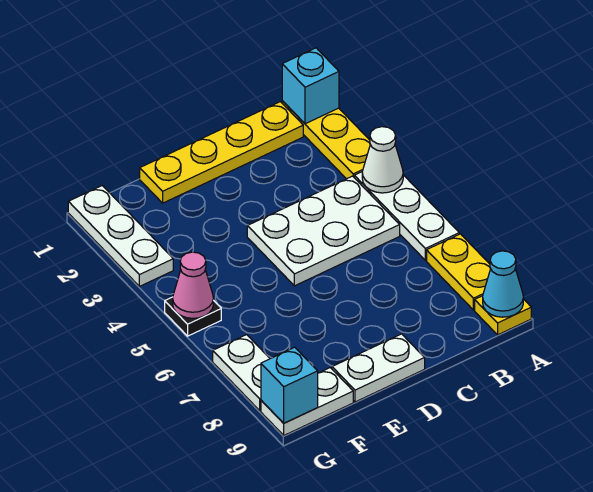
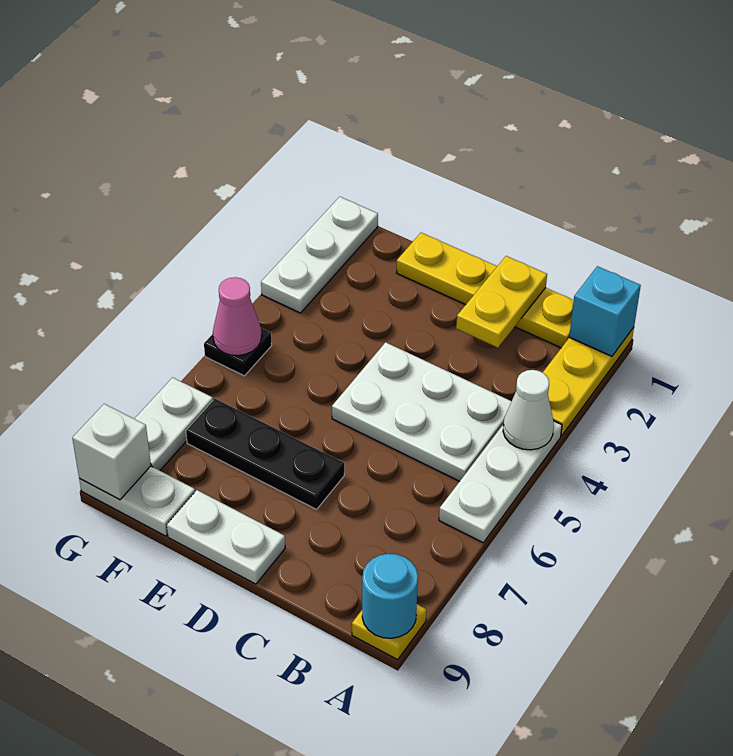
yellow plate A7:A8 level 1 -> yellow plate C1:C2 level 2
cyan cone A9 level 2 -> cyan round brick A9 level 2
none -> black plate D7:F7 level 1
cyan brick G9 level 2 -> white brick G9 level 2

